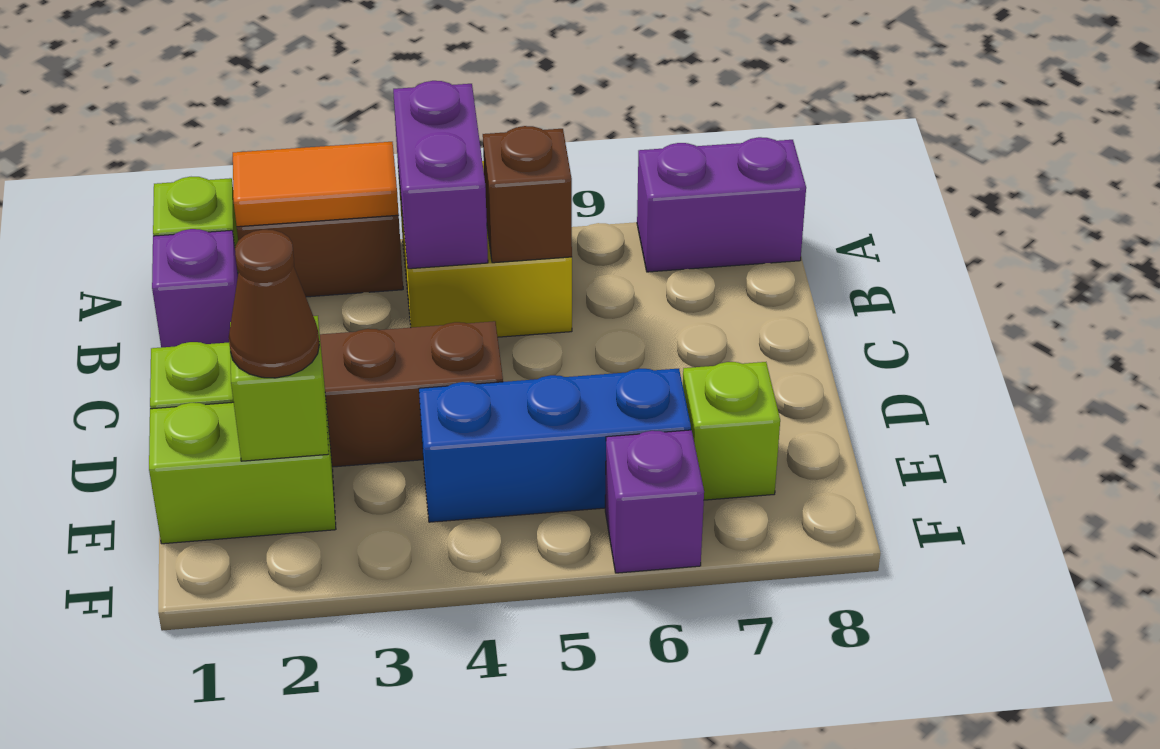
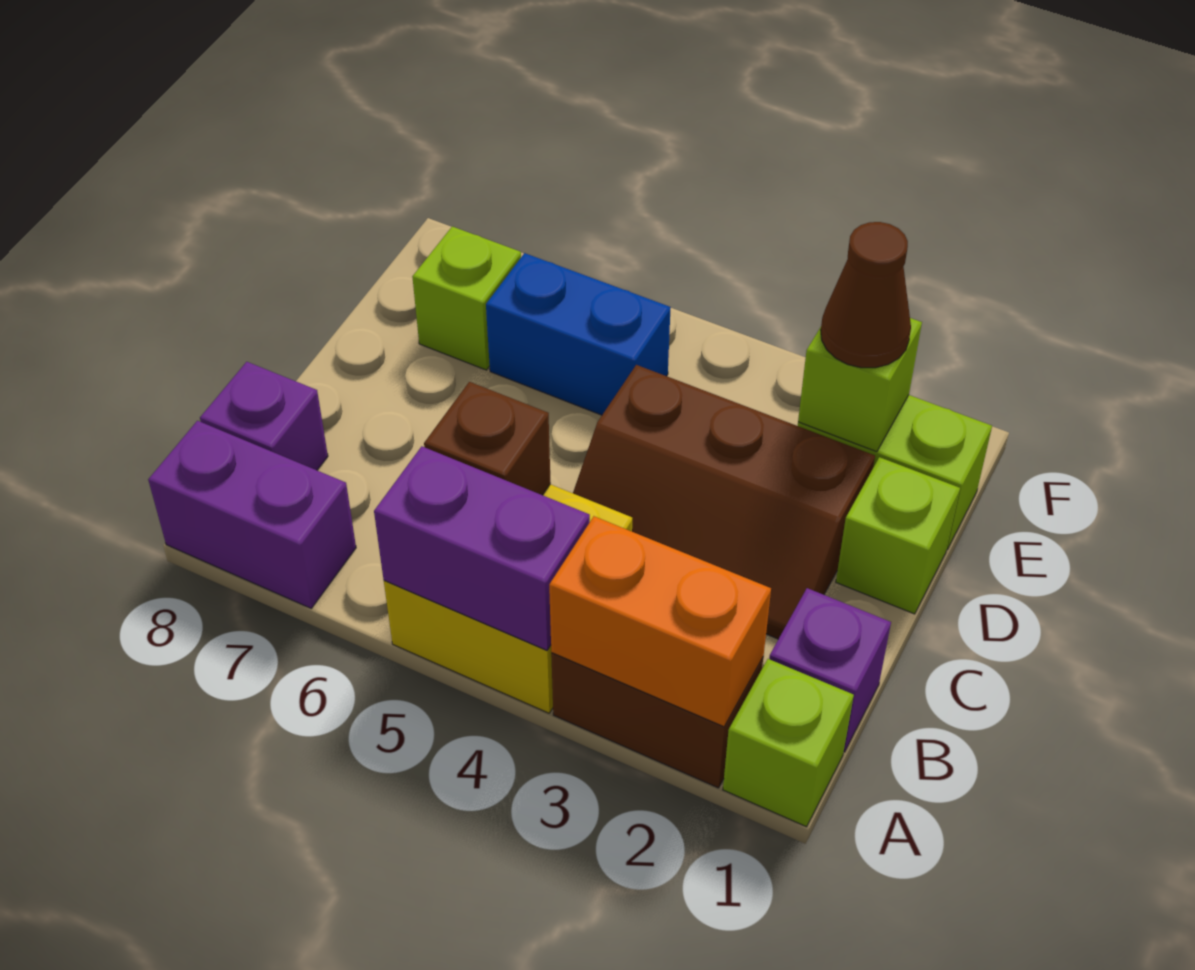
orange tile A2:A3 level 2 -> orange brick A2:A3 level 2
purple brick A4:B4 level 2 -> purple brick A4:A5 level 2
blue brick E4:E6 level 1 -> blue brick E5:E6 level 1
purple brick F6 level 1 -> purple brick B8 level 1

